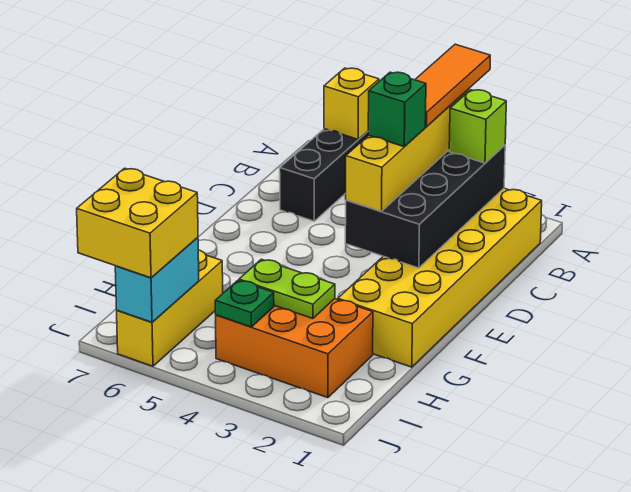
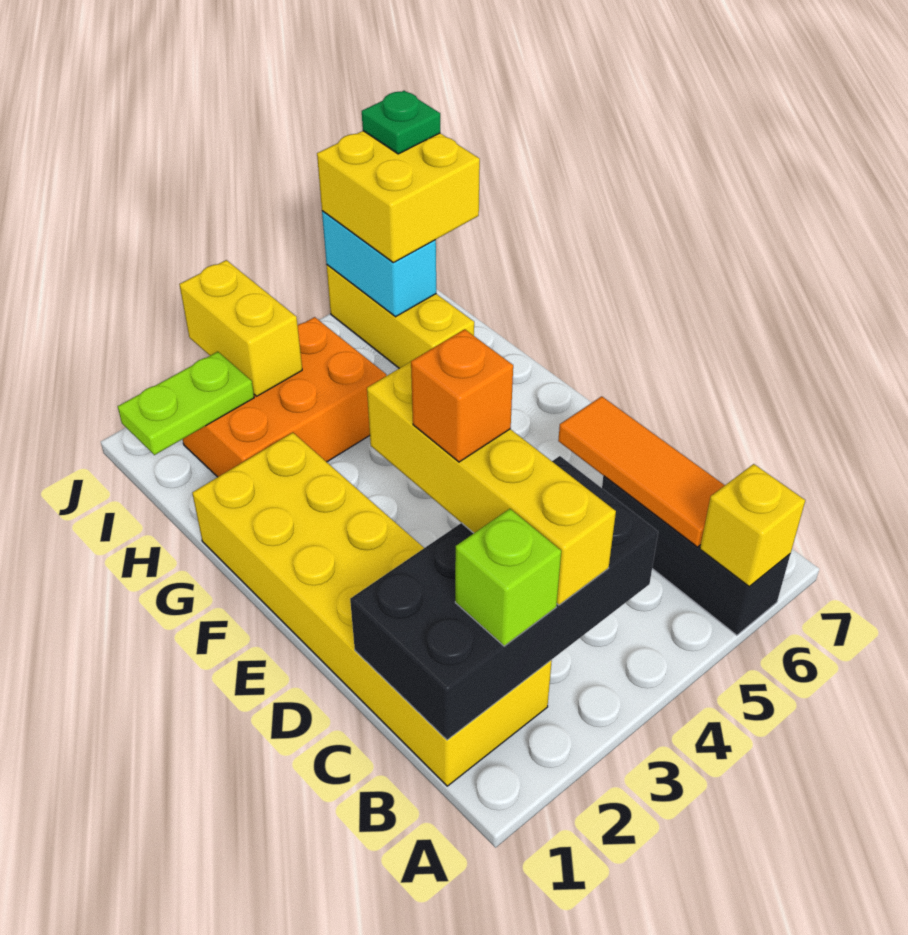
orange tile A3:C3 level 4 -> orange tile B6:D6 level 2
black brick B2:E3 level 2 -> black brick B1:C4 level 2
green brick D3 level 4 -> orange brick D3 level 4
lime plate H3:H4 level 2 -> lime plate I1:I2 level 2
none -> yellow brick I3:J3 level 2
green plate I4 level 2 -> green plate J7 level 4

